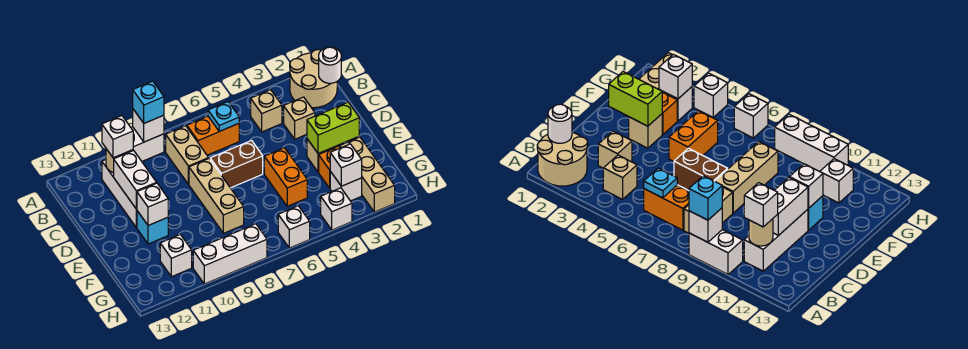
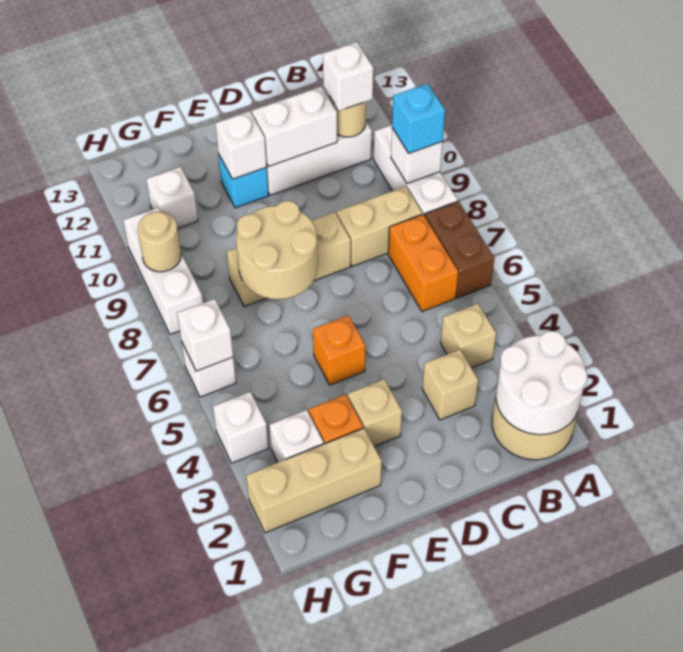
white brick A9:A10 level 1 -> white brick A8:A10 level 1
white round brick B1 level 2 -> white round brick A1:B2 level 2
cyan plate B6 level 2 -> none
brown brick D6:D7 level 1 -> brown brick A6:A7 level 1
lime brick E2:E3 level 2 -> none
orange brick E5:F5 level 1 -> orange brick E5 level 1
none -> tan round brick E7:F8 level 2
white brick G3 level 2 -> white brick H6 level 2
none -> tan round brick H9 level 2

